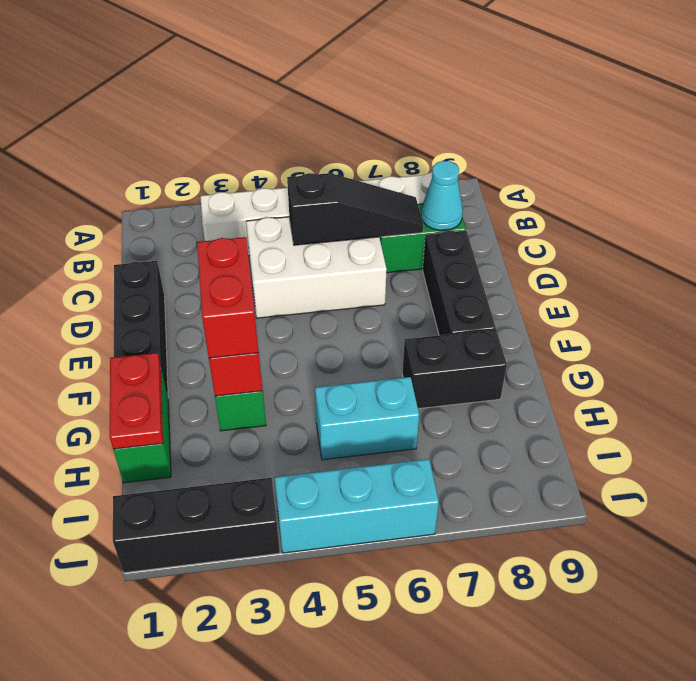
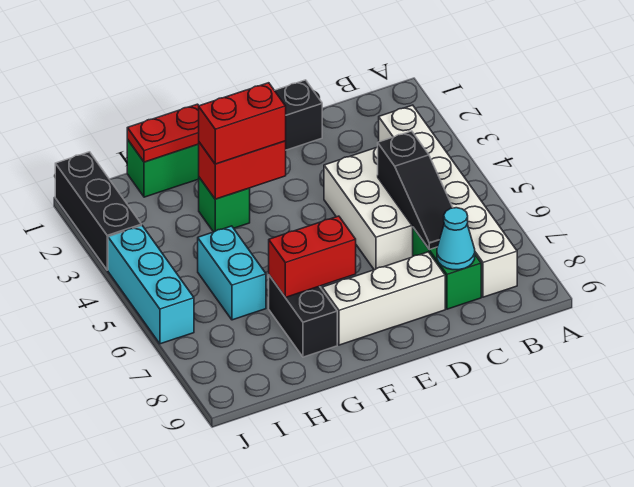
black brick D8:F8 level 1 -> white brick D8:F8 level 1
none -> red brick F7:G7 level 2

